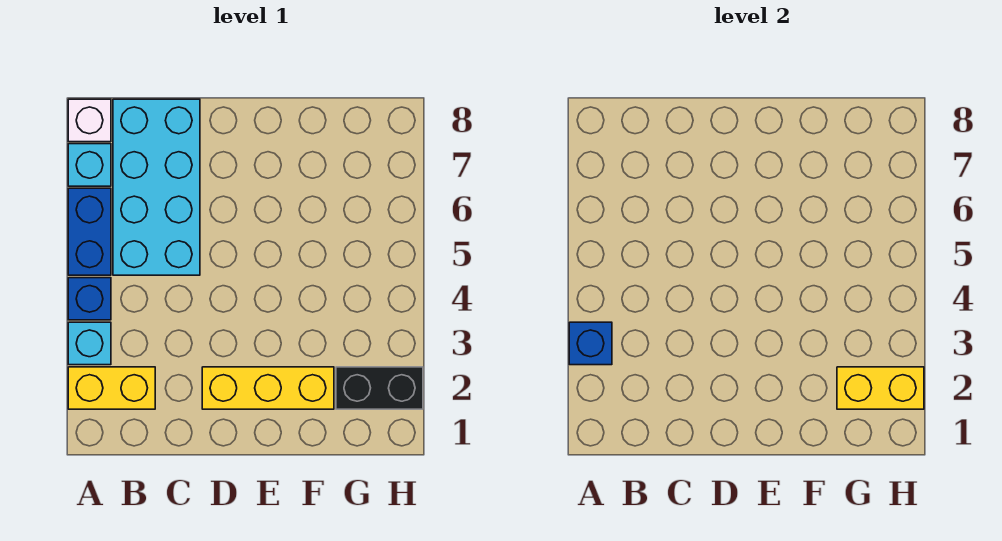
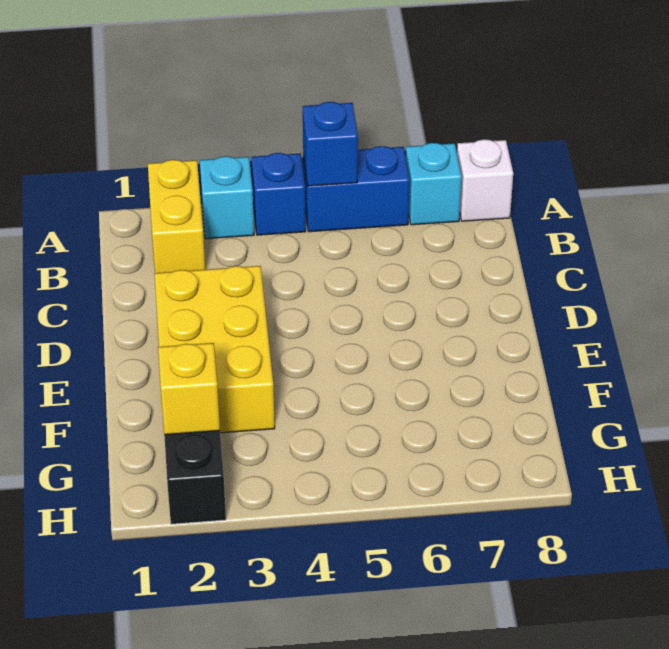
blue brick A3 level 2 -> blue brick A5 level 2
cyan brick B5:C8 level 1 -> none
yellow brick D2:F2 level 1 -> yellow brick D2:F3 level 1
yellow brick G2:H2 level 2 -> yellow brick G2 level 2

